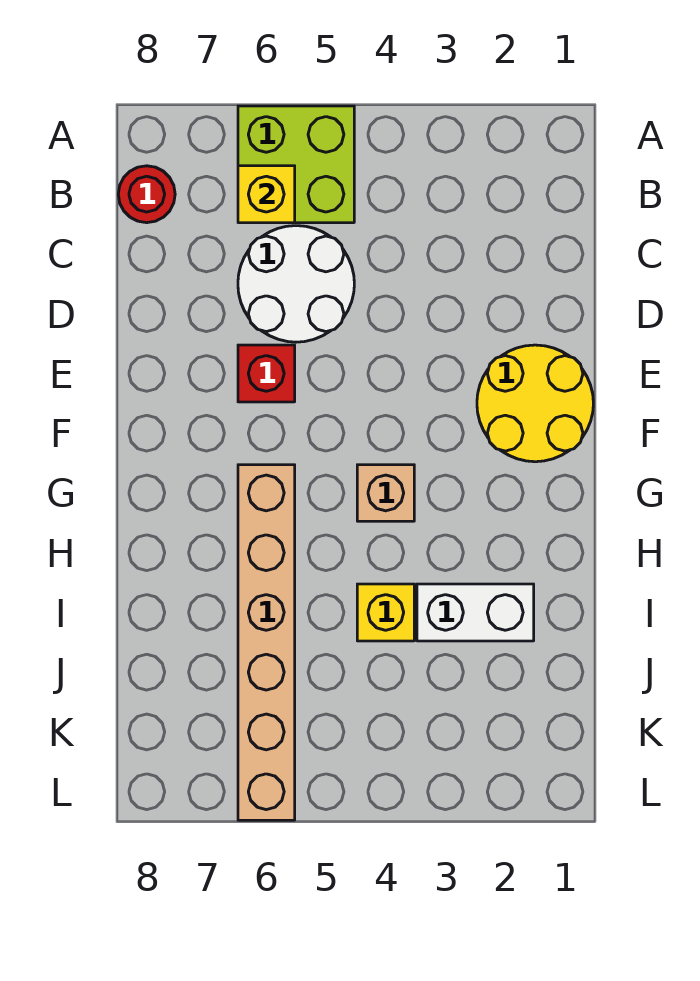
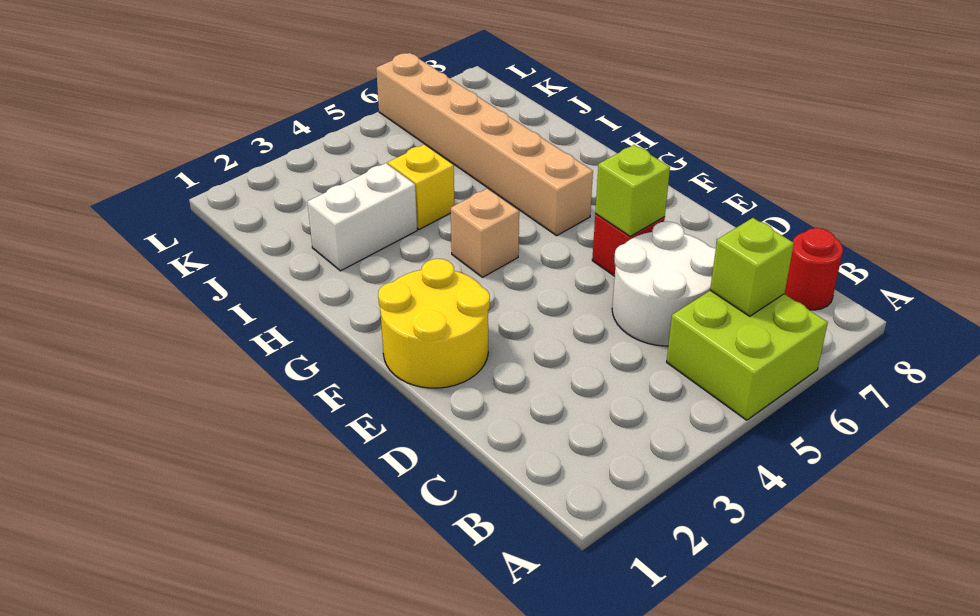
yellow brick B6 level 2 -> lime brick B6 level 2
none -> lime brick E6 level 2

